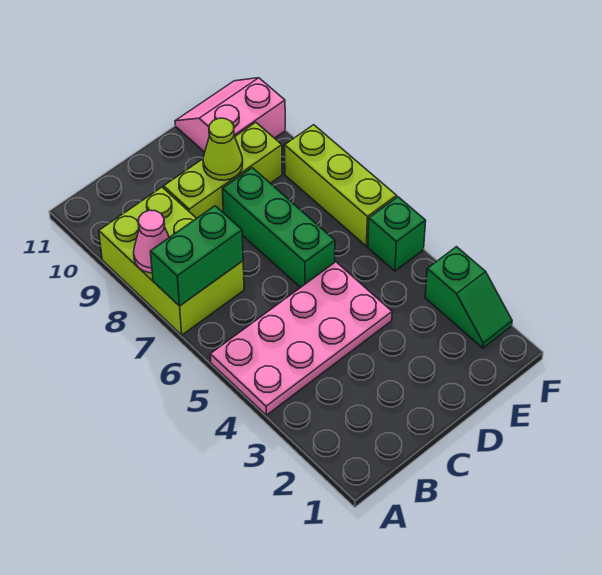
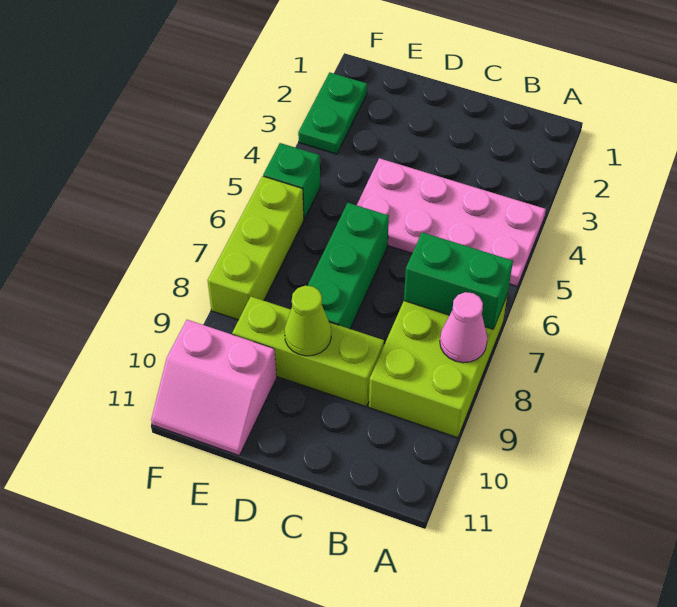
green slope F2:F3 level 1 top 3 -> green plate F2:F3 level 1

